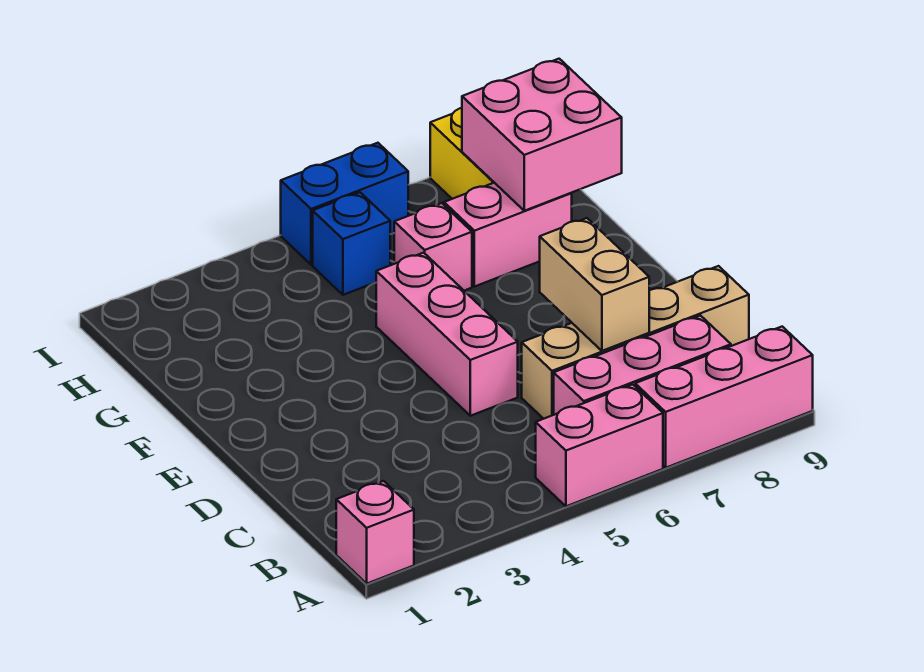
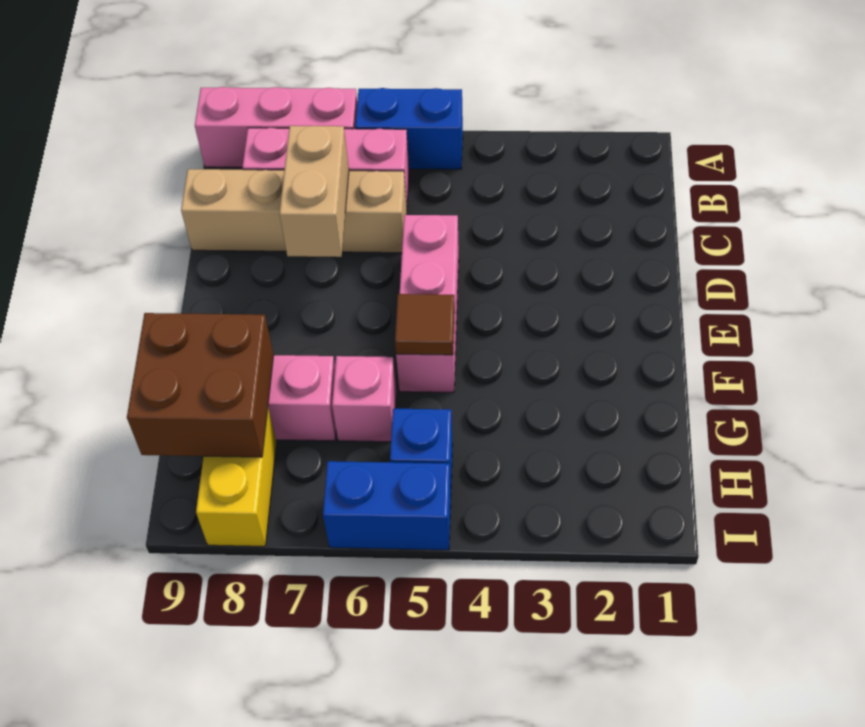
pink brick A1 level 1 -> none
pink brick A5:A6 level 1 -> blue brick A5:A6 level 1
none -> brown tile F5 level 2
pink brick G8:H9 level 2 -> brown brick G8:H9 level 2

